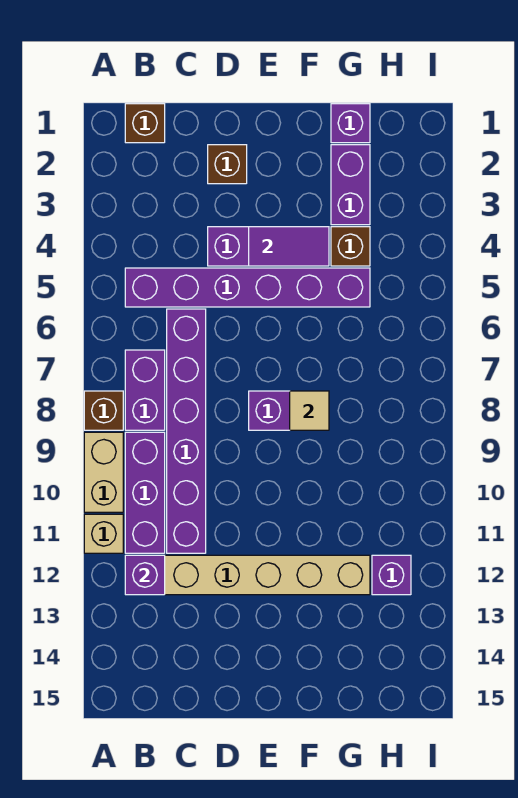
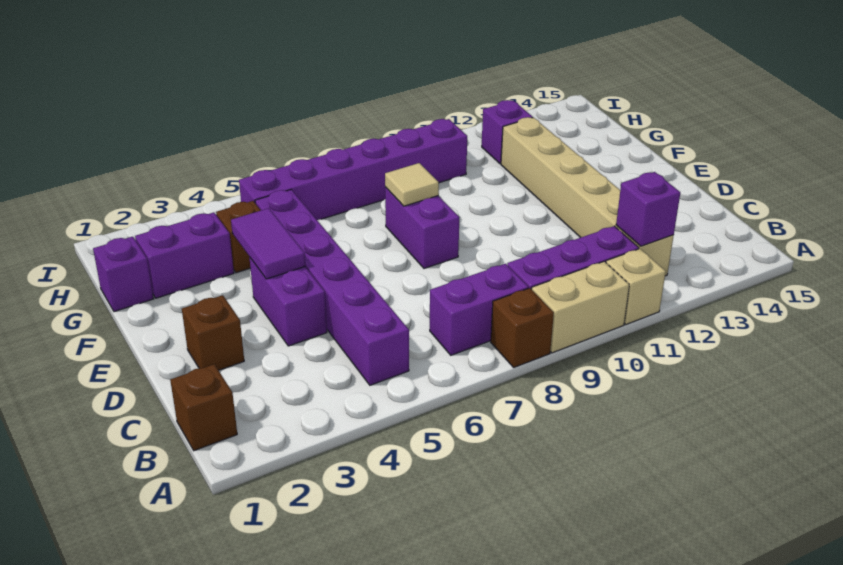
purple brick C6:C11 level 1 -> purple brick H5:H10 level 1

